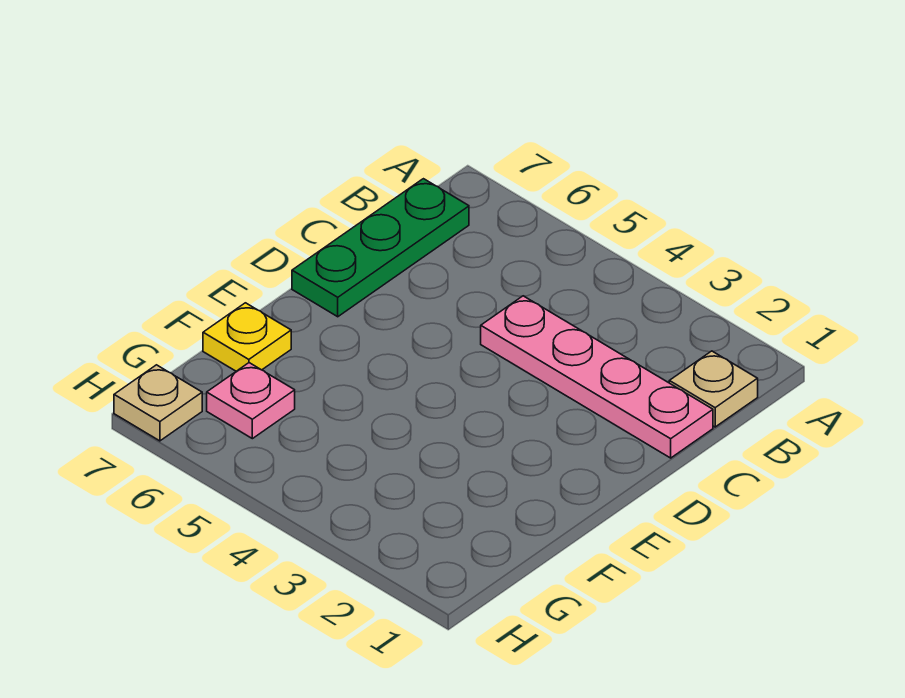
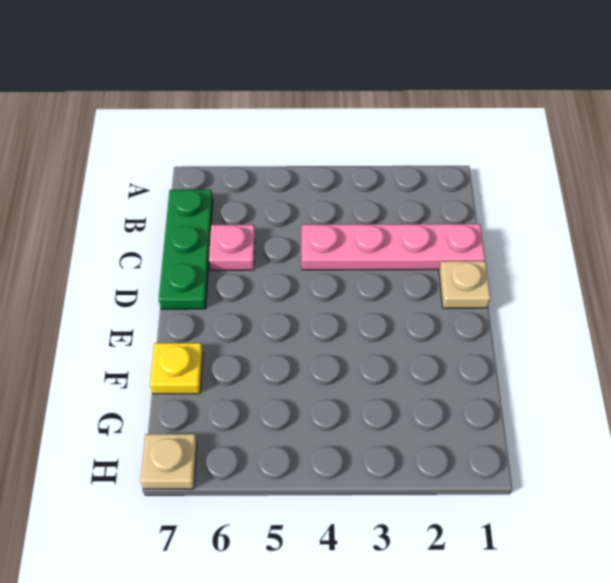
tan plate B1 level 1 -> tan plate D1 level 1
pink plate G6 level 1 -> pink plate C6 level 1

